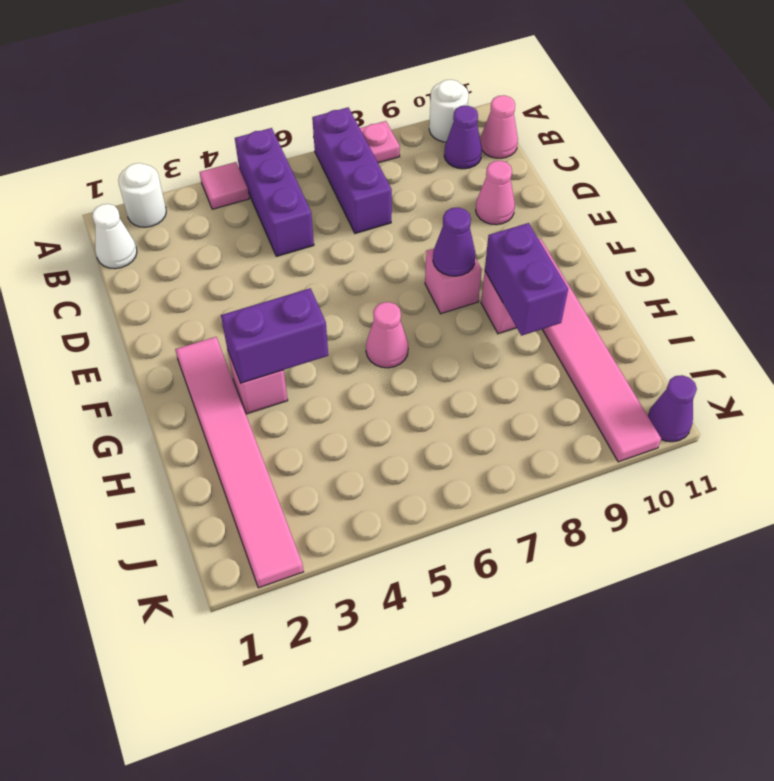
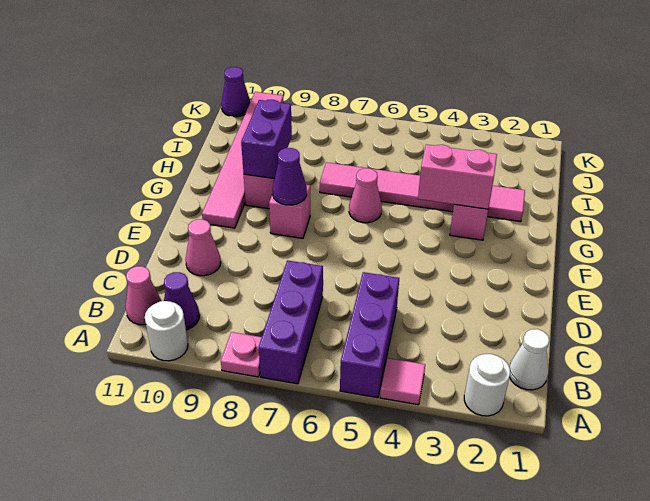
pink tile F2:K2 level 1 -> pink tile H2:H7 level 1
purple brick G3:G4 level 2 -> pink brick G3:G4 level 2

